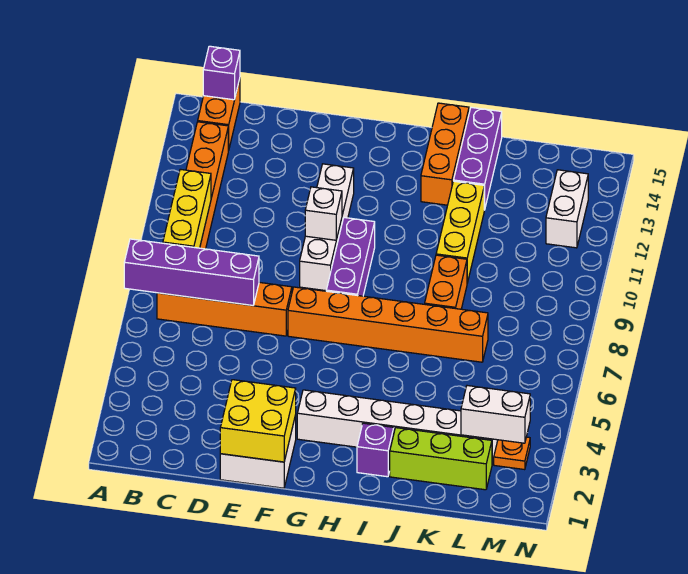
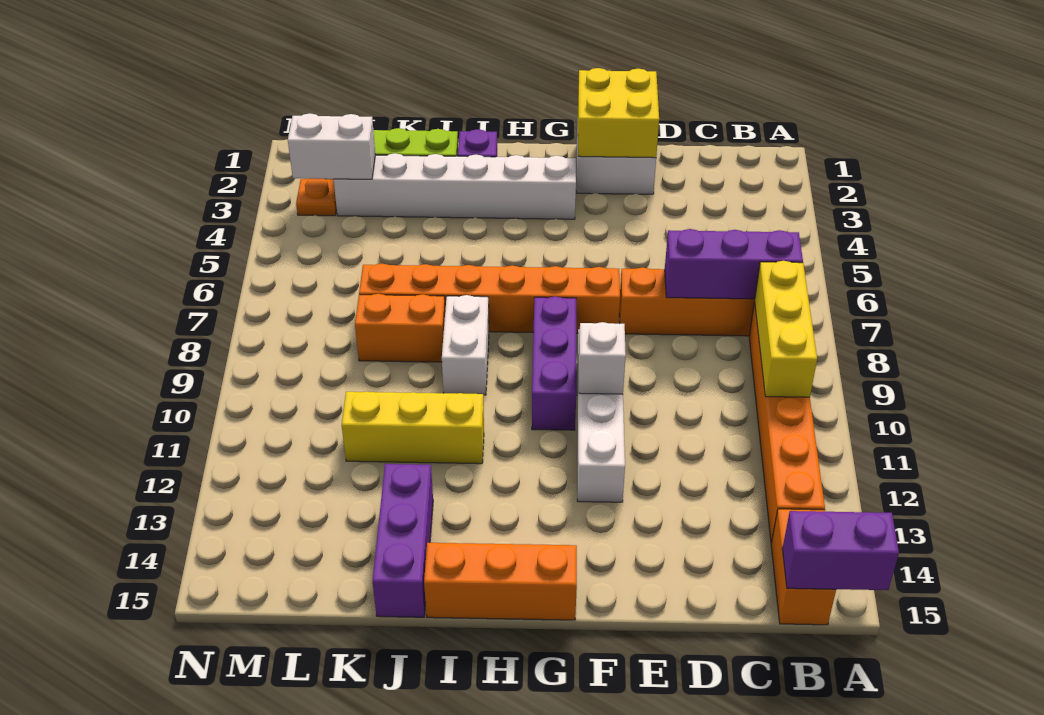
purple brick A7:D7 level 2 -> purple brick B7:D7 level 2
purple brick B15 level 2 -> purple brick A15:B15 level 2
orange brick I13:I15 level 1 -> orange brick G15:I15 level 1
orange brick J8:J9 level 1 -> orange brick J8:K8 level 1
yellow brick J10:J12 level 1 -> yellow brick I11:K11 level 1
white brick M12:M13 level 1 -> white brick I8:I9 level 1

